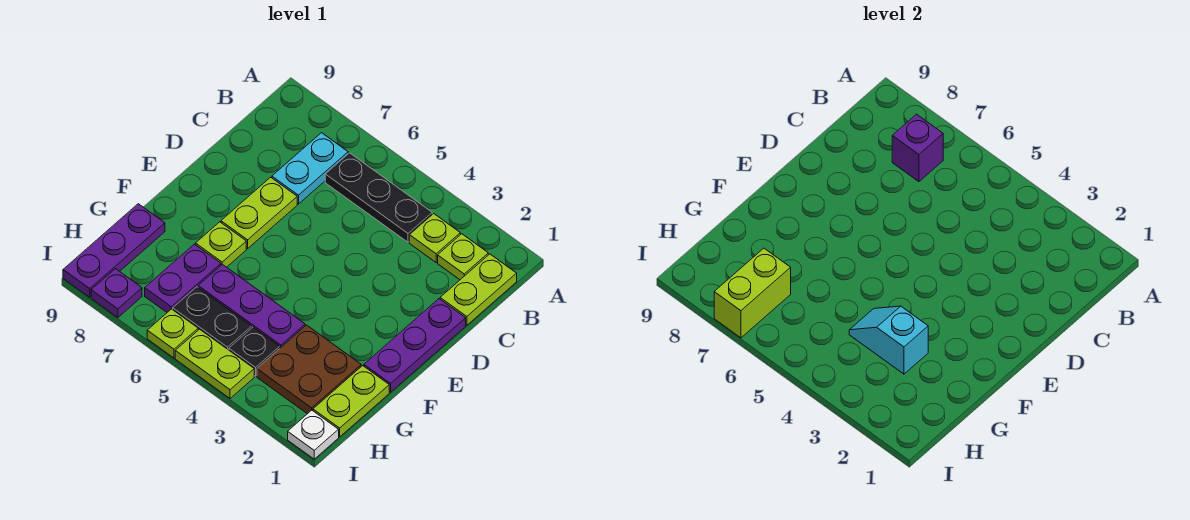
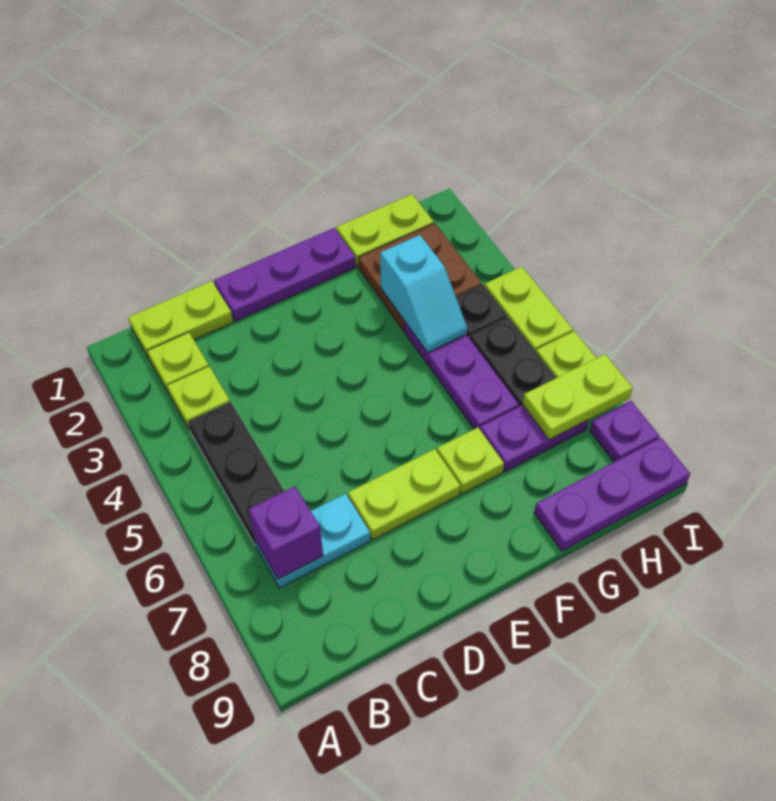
lime brick H7:I7 level 2 -> lime plate H7:I7 level 2
white plate I1 level 1 -> none

